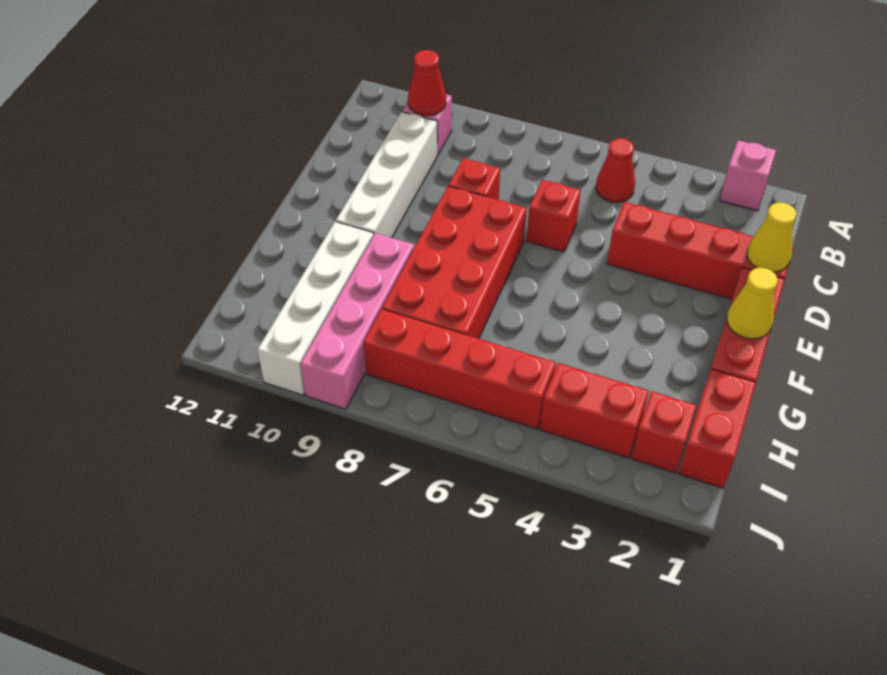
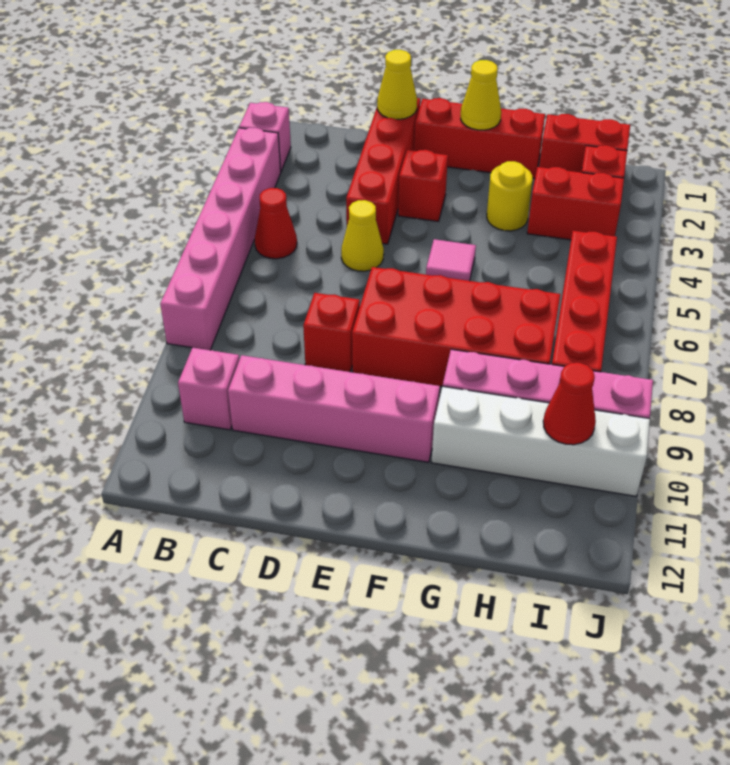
none -> pink brick A3:A8 level 1
red cone B10 level 2 -> red cone I10 level 2
white brick C10:F10 level 1 -> pink brick C10:F10 level 1
none -> yellow cone D5 level 1
red brick D6 level 1 -> red brick E3 level 1
none -> pink tile F5 level 1
none -> yellow round brick G3 level 1
red brick I3:I4 level 1 -> red brick H3:I3 level 1

